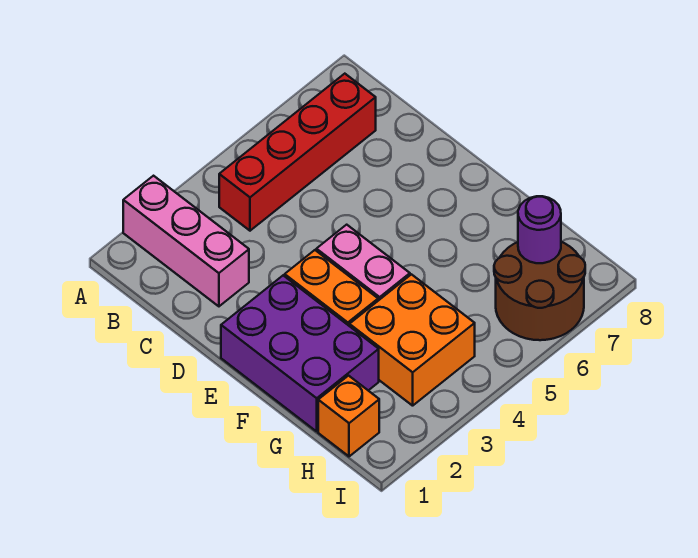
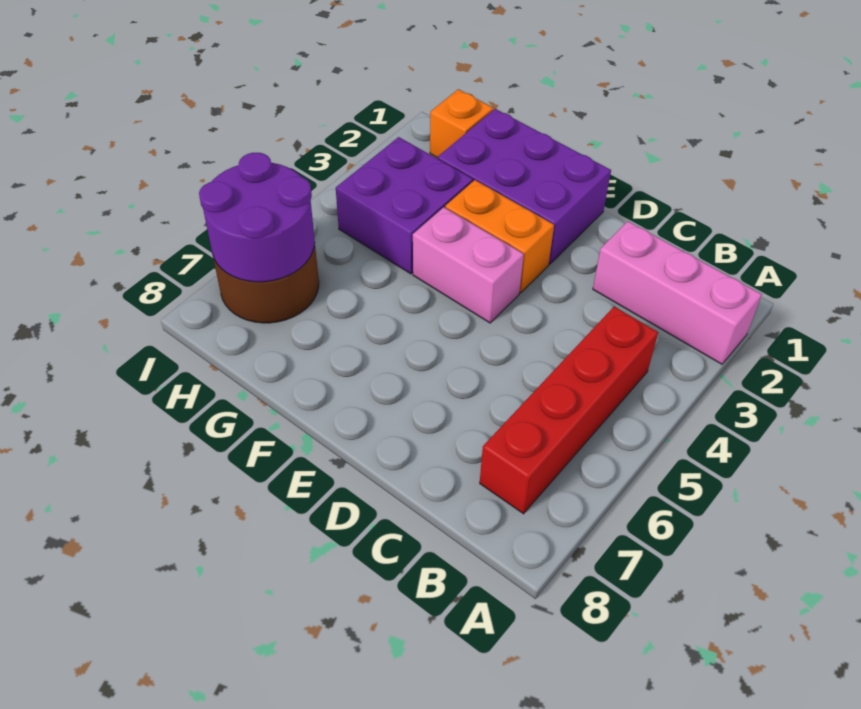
orange brick G3:H4 level 1 -> purple brick G3:H4 level 1
purple round brick H7 level 2 -> purple round brick H6:I7 level 2

